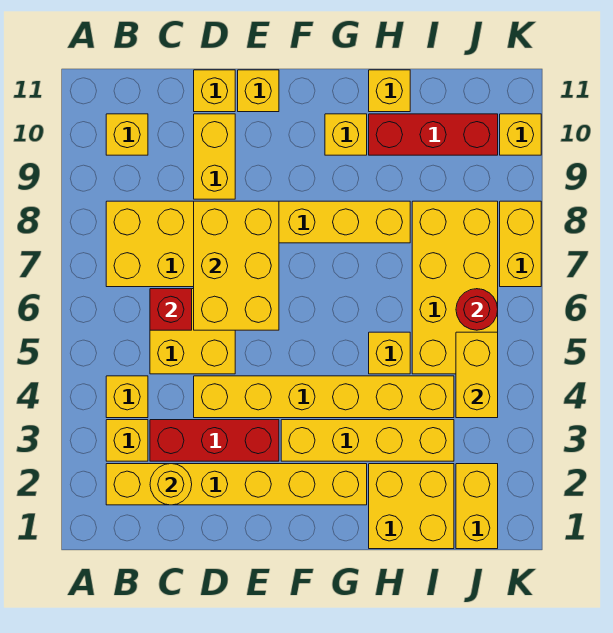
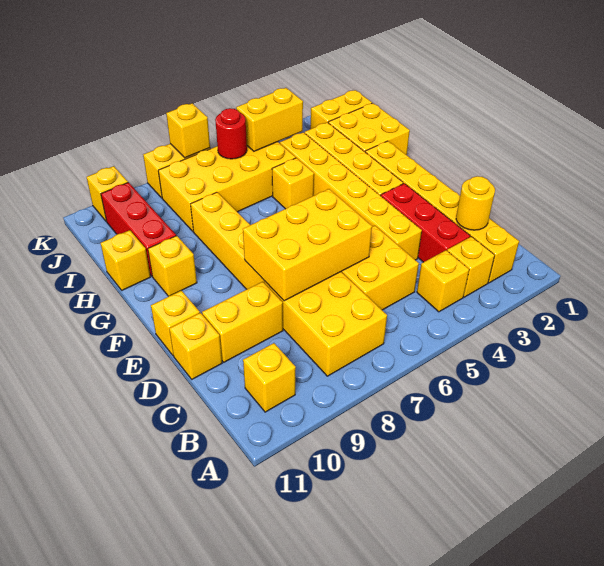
red brick C6 level 2 -> none
none -> yellow brick K7 level 2

